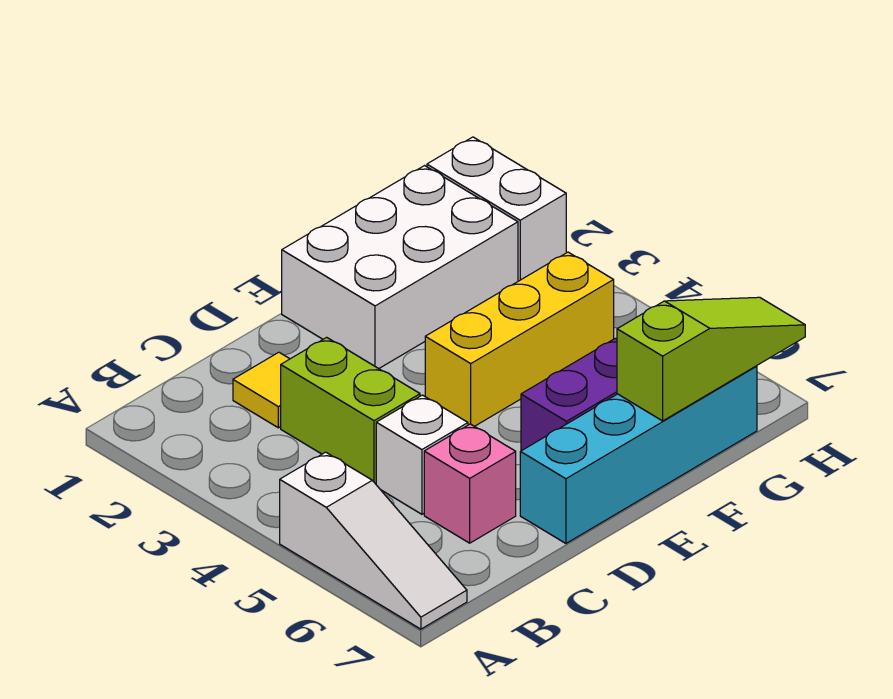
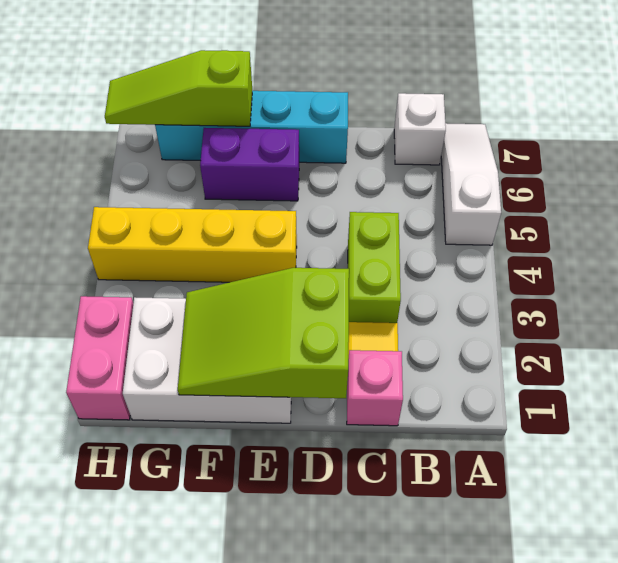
white brick C5 level 1 -> white brick B7 level 1
pink brick C6 level 1 -> pink brick C1 level 1
none -> lime slope D1:F2 level 2 top D
yellow brick E4:G4 level 1 -> yellow brick E4:H4 level 1
white brick H1:H2 level 1 -> pink brick H1:H2 level 1

